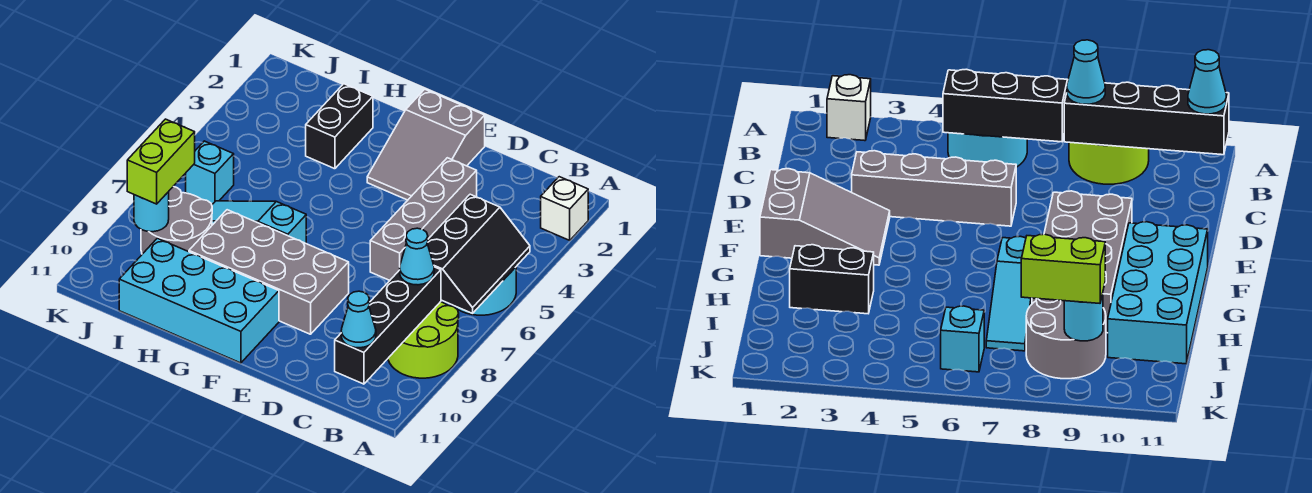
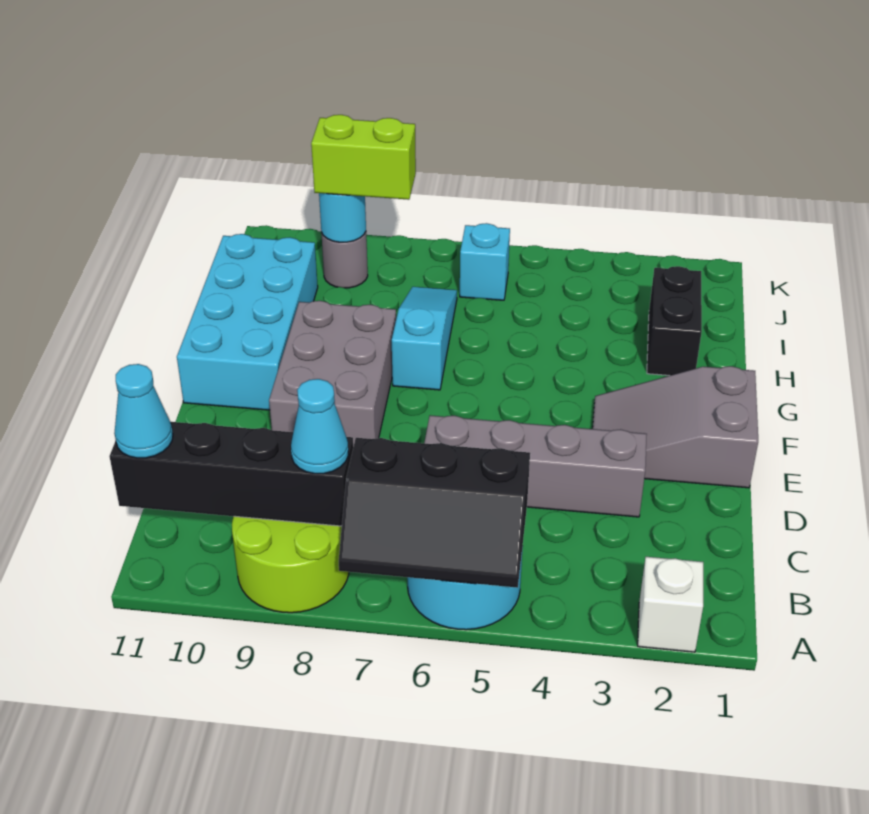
grey brick E8:H9 level 1 -> grey brick E8:G9 level 1
black brick H2:H3 level 1 -> black brick H2:I2 level 1
grey round brick I8:J9 level 1 -> grey round brick J9 level 1

